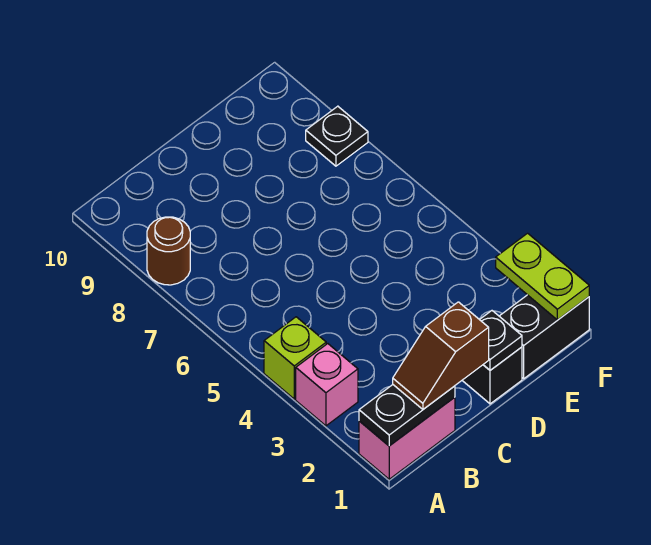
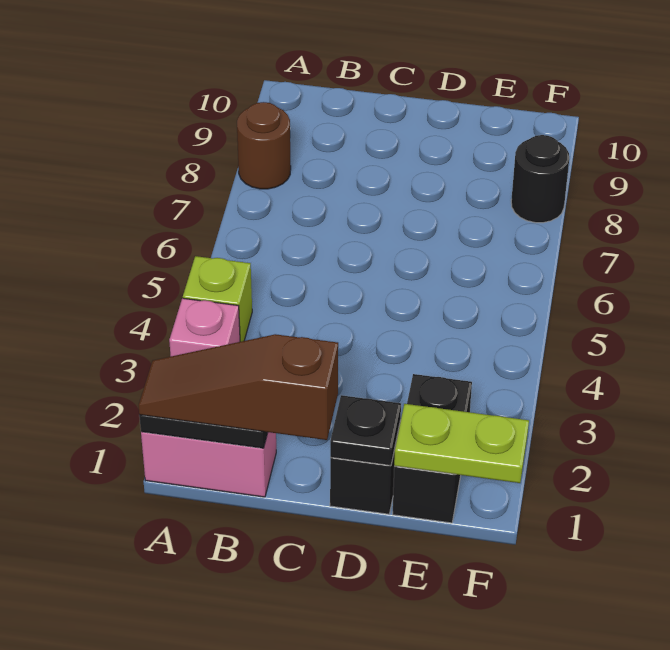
brown slope B1:C1 level 3 top C -> brown slope A1:C1 level 3 top C
black brick E1:F1 level 1 -> black brick E1:E2 level 1
lime plate F1:F2 level 2 -> lime plate E1:F1 level 2
black plate F8 level 1 -> black round brick F8 level 1

